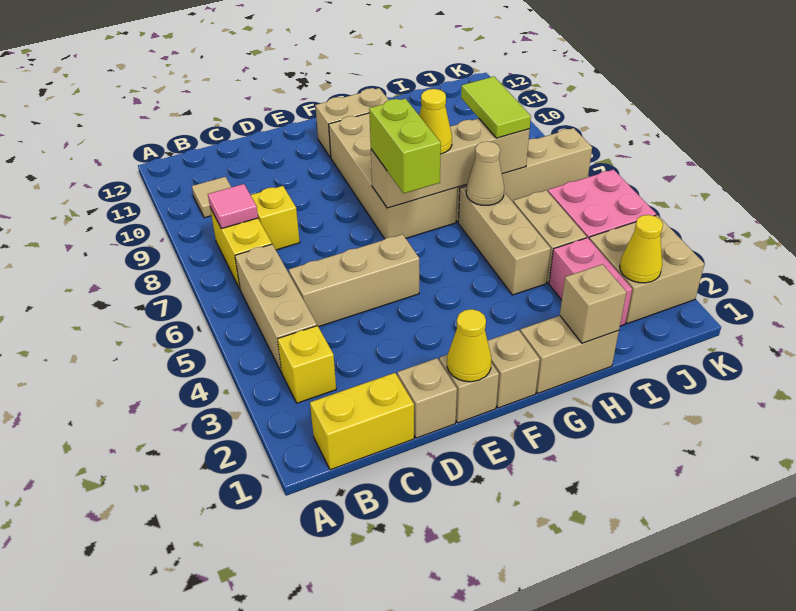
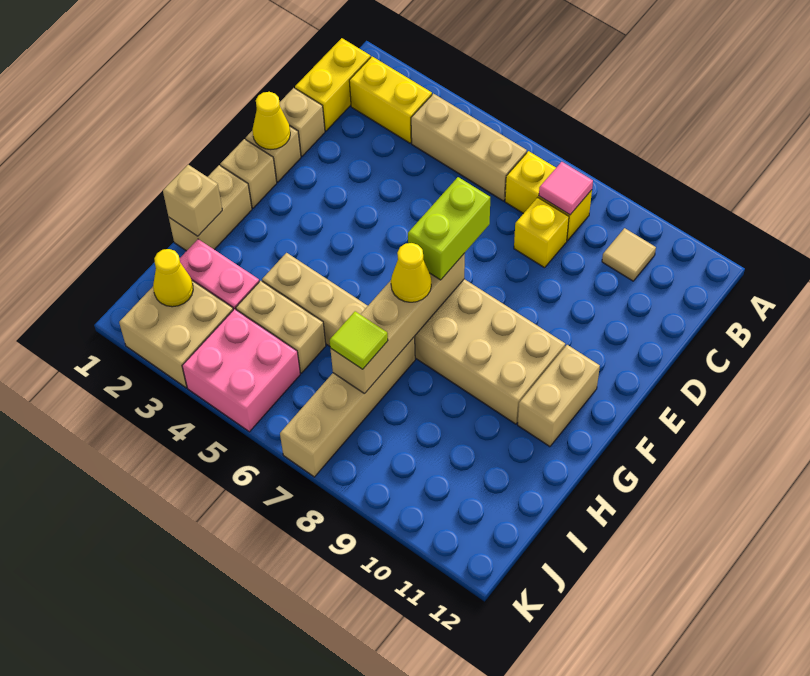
yellow brick B3 level 1 -> yellow brick B2:B3 level 1
tan brick C5:E5 level 1 -> none
lime brick F6:F7 level 3 -> lime brick E7:F7 level 3
tan cone H6 level 2 -> none
lime tile I7:I8 level 3 -> lime tile I7 level 3

